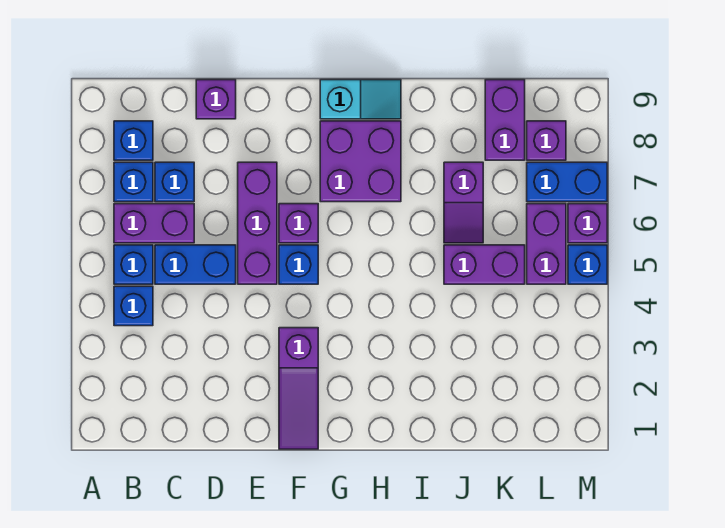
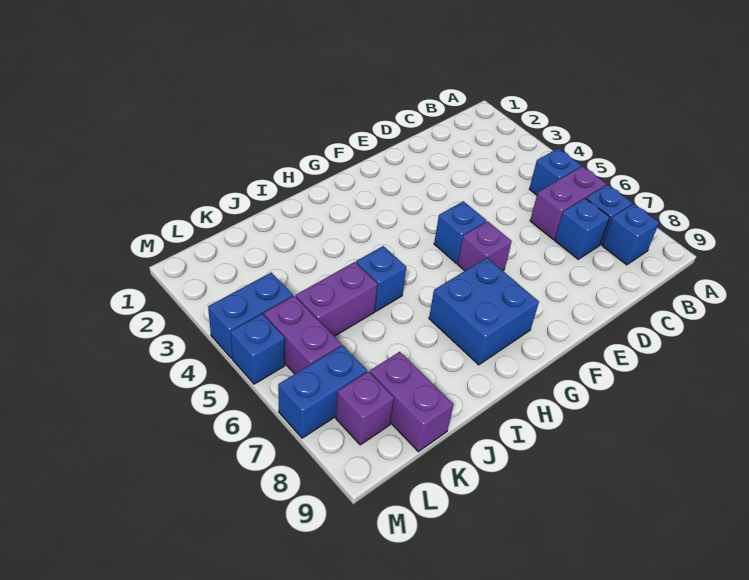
blue brick B4 level 1 -> blue brick I5 level 1
blue brick C5:D5 level 1 -> blue brick L4:M4 level 1
purple brick D9 level 1 -> none
purple brick E5:E7 level 1 -> none
purple slope F1:F3 level 1 top 3 -> none
purple brick G7:H8 level 1 -> blue brick G7:H8 level 1
cyan slope G9:H9 level 1 top G -> none
purple slope J6:J7 level 1 top 7 -> none
purple brick M6 level 1 -> none

